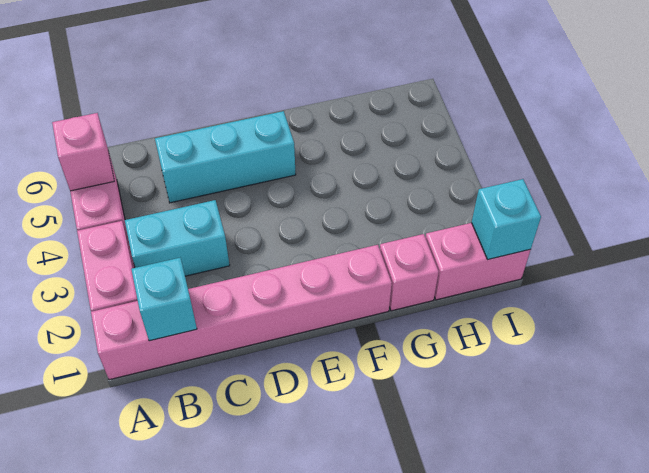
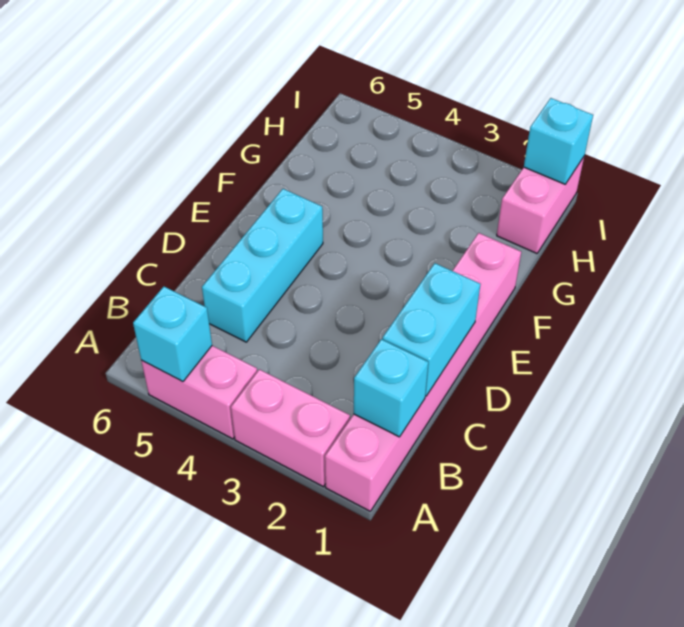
pink brick A5 level 2 -> cyan brick A5 level 2
cyan brick B3:C3 level 1 -> cyan brick C1:D1 level 2
pink brick G1 level 1 -> none

